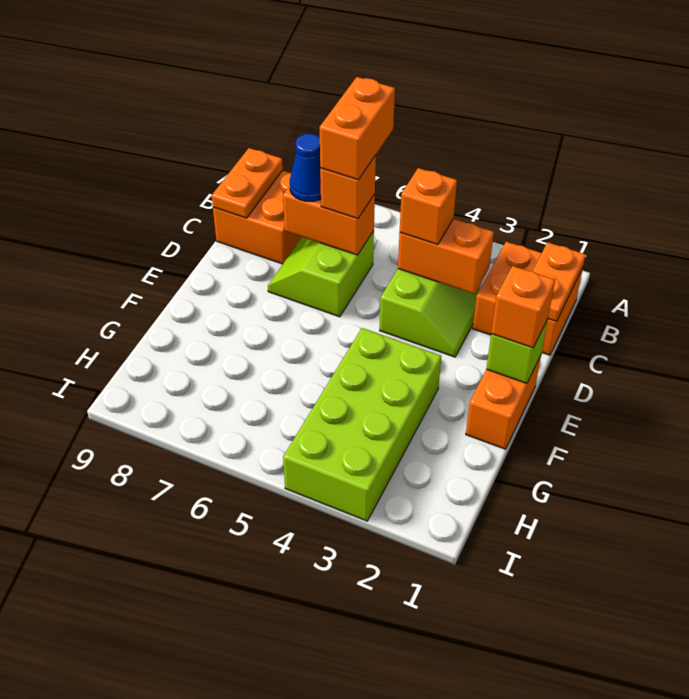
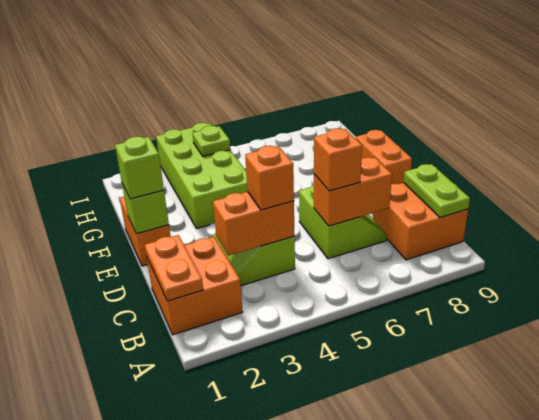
orange brick B6:C6 level 4 -> orange brick E9:F9 level 1
orange plate B9:C9 level 2 -> lime plate B9:C9 level 2
blue cone C7 level 3 -> none
orange brick E1 level 3 -> lime brick E1 level 3
none -> lime plate H4 level 2

